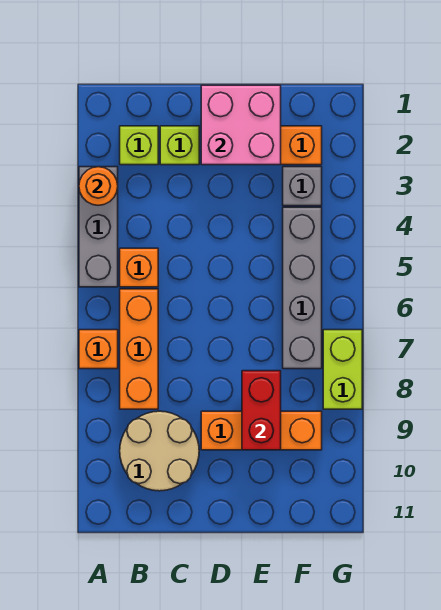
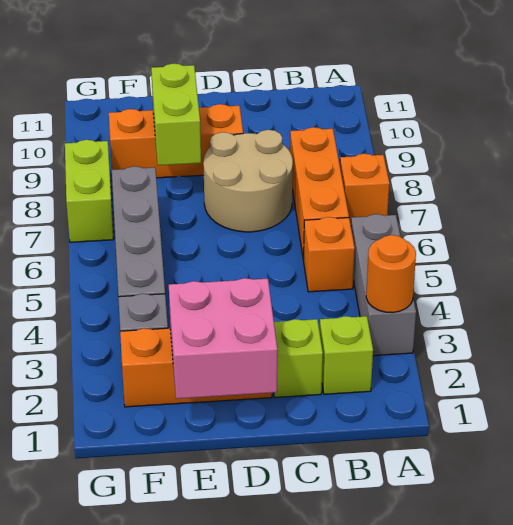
tan round brick B9:C10 level 1 -> tan round brick C7:D8 level 1
red brick E8:E9 level 2 -> lime brick E8:E9 level 2

